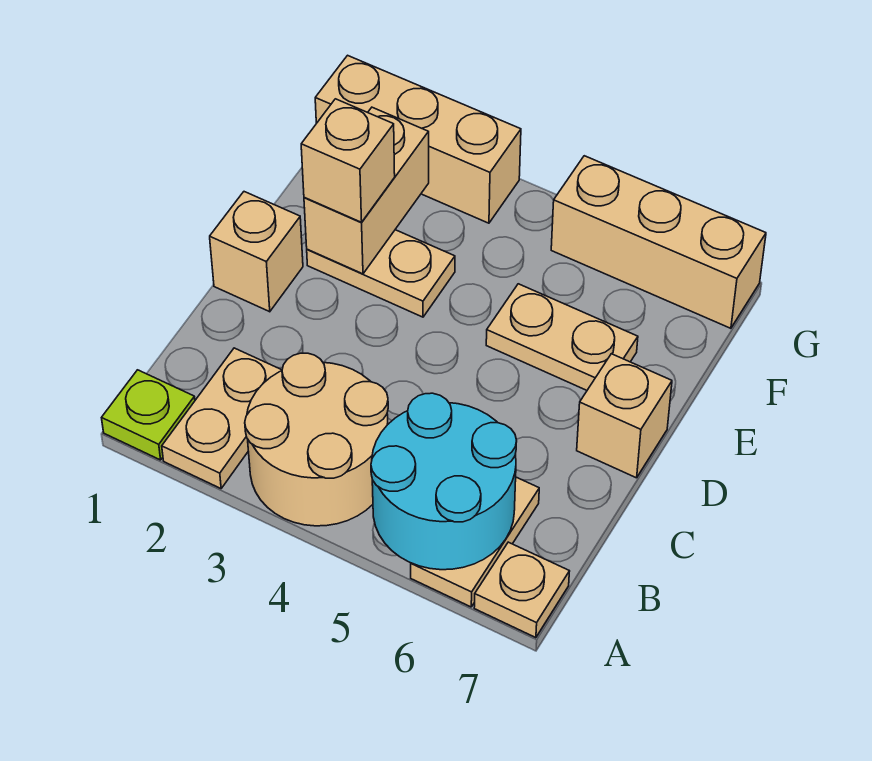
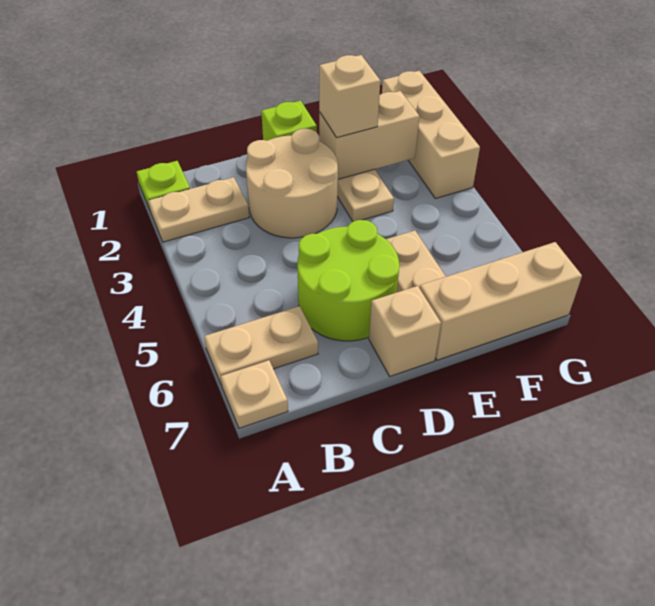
tan round brick A3:B4 level 1 -> tan round brick C2:D3 level 1
cyan round brick A5:B6 level 2 -> none
none -> lime round brick C5:D6 level 1
tan brick D1 level 1 -> lime brick D1 level 1
tan brick G5:G7 level 1 -> tan brick E7:G7 level 1

